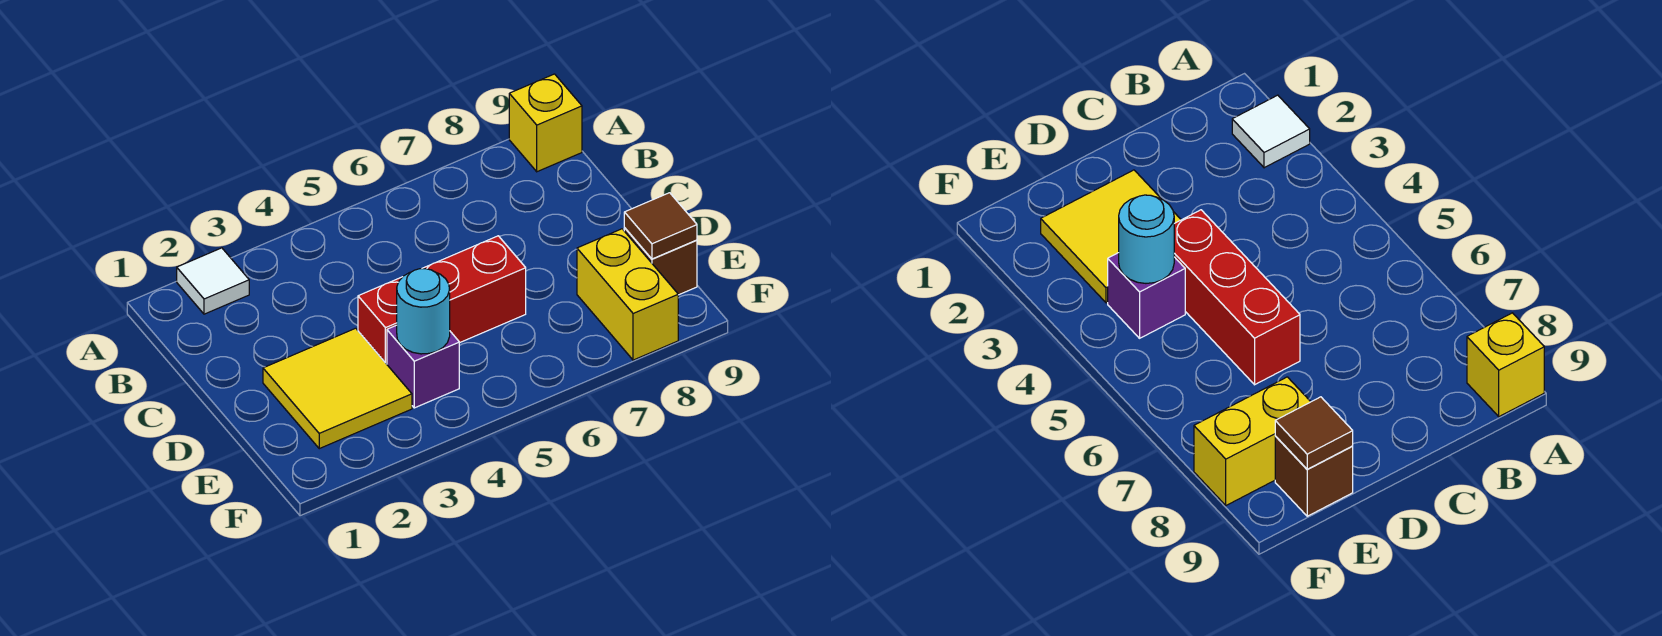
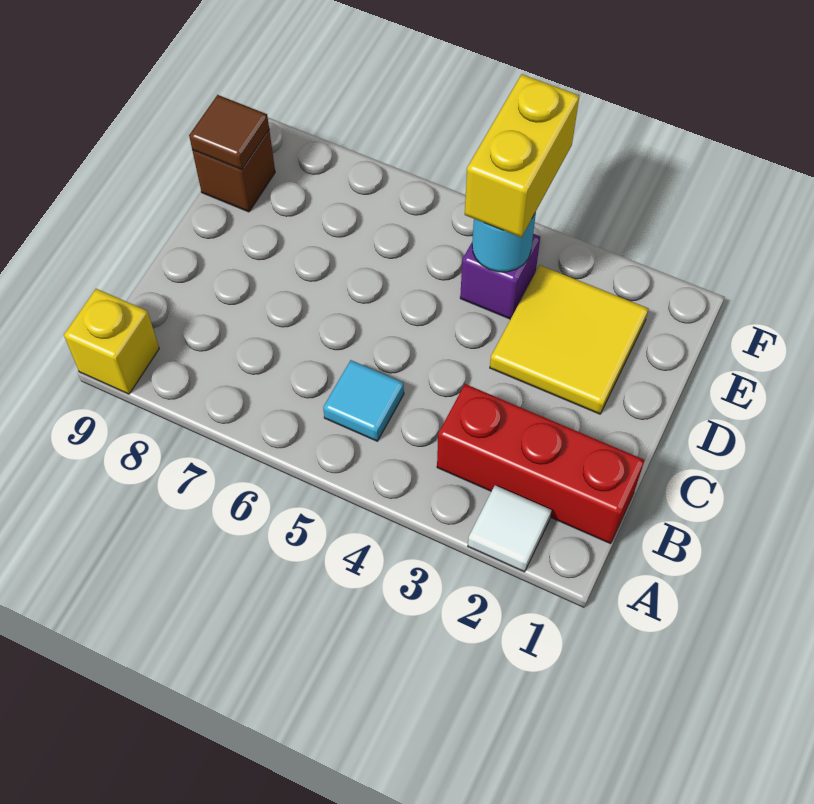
none -> cyan tile B5 level 1
red brick D4:D6 level 1 -> red brick B1:B3 level 1
yellow brick E8:F8 level 1 -> yellow brick E4:F4 level 3

